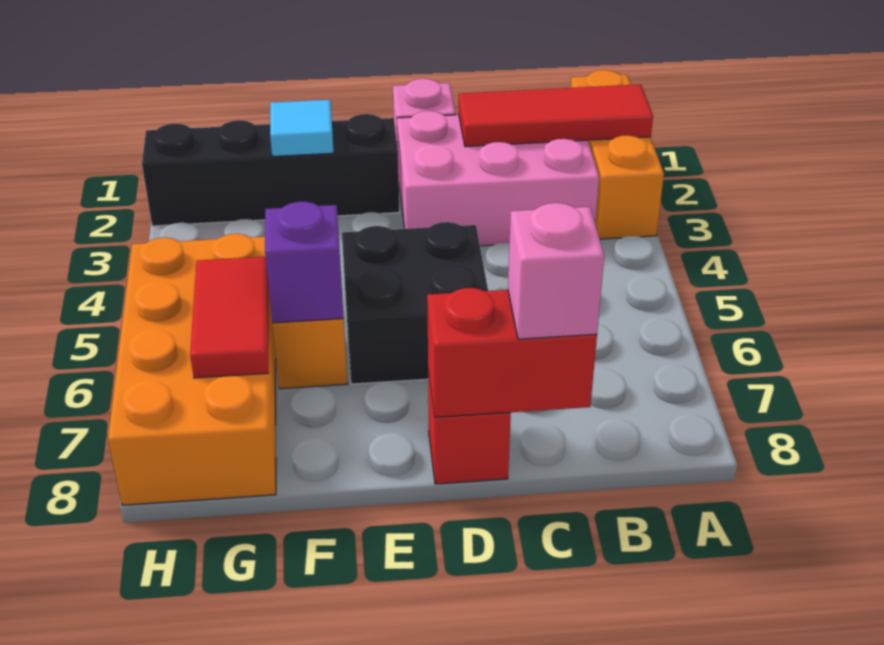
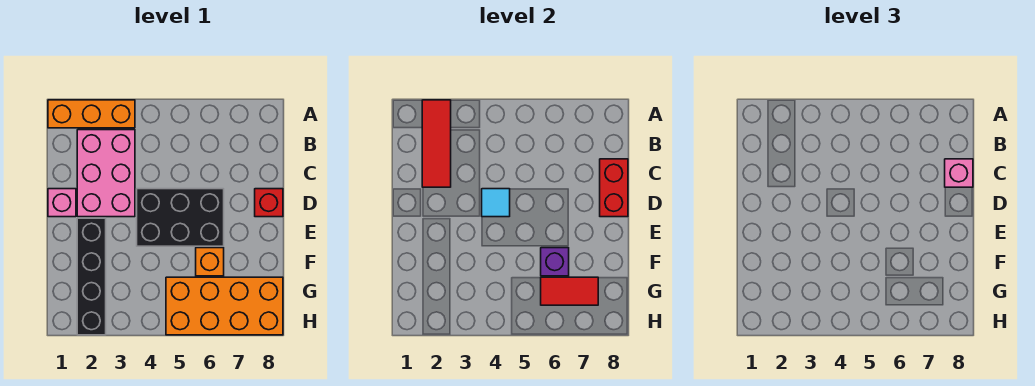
black brick D5:E6 level 1 -> black brick D4:E6 level 1
cyan tile F2 level 2 -> cyan tile D4 level 2

